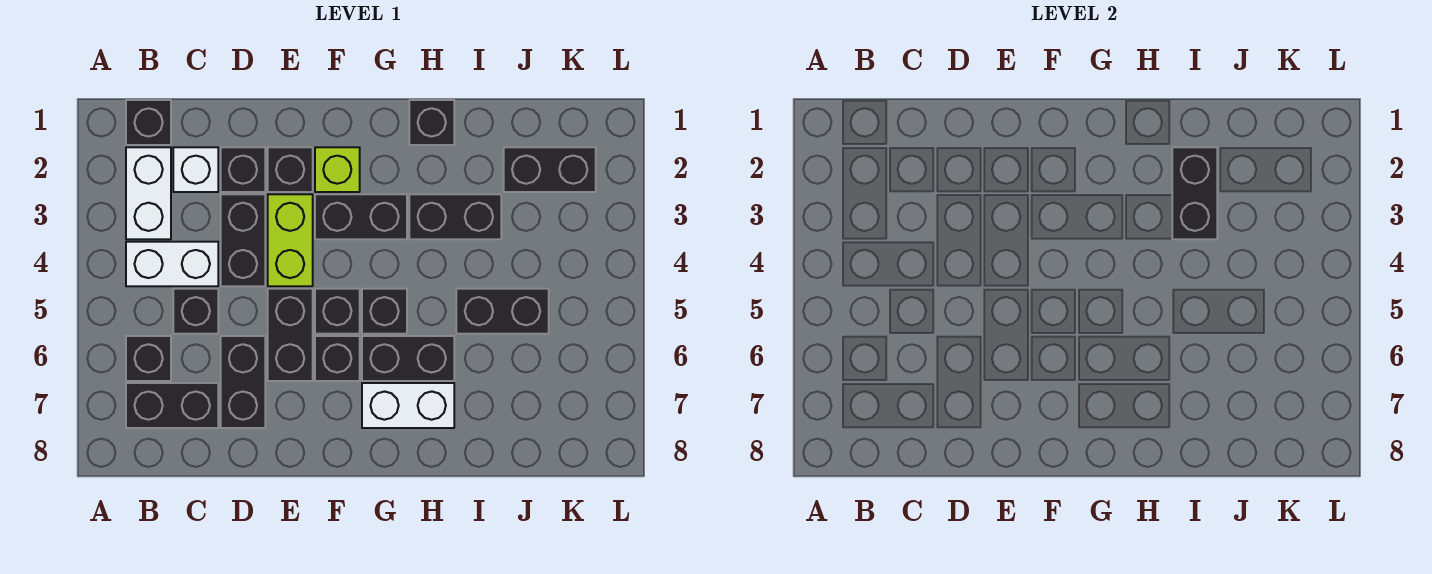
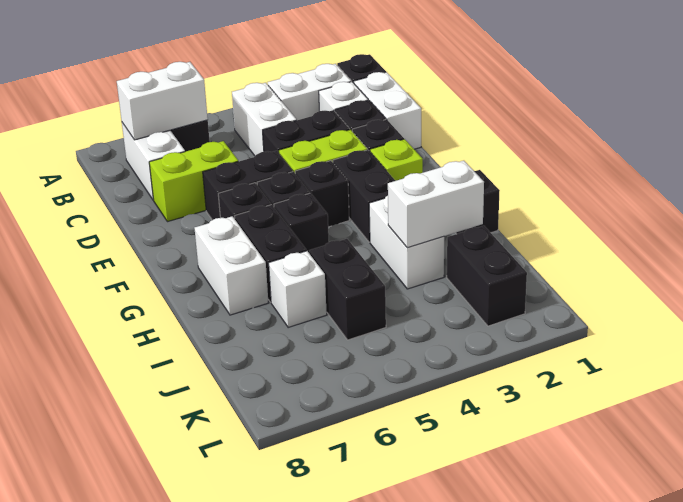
none -> white brick B6:B7 level 2
black brick B7:C7 level 1 -> white brick B7:C7 level 1
none -> white brick C1:D1 level 1
black brick C5 level 1 -> black brick F4 level 1
black brick D6:D7 level 1 -> lime brick D6:D7 level 1
black brick H3:I3 level 1 -> white brick H3:I3 level 1
black brick I2:I3 level 2 -> white brick I2:I3 level 2
none -> white brick I6 level 1

